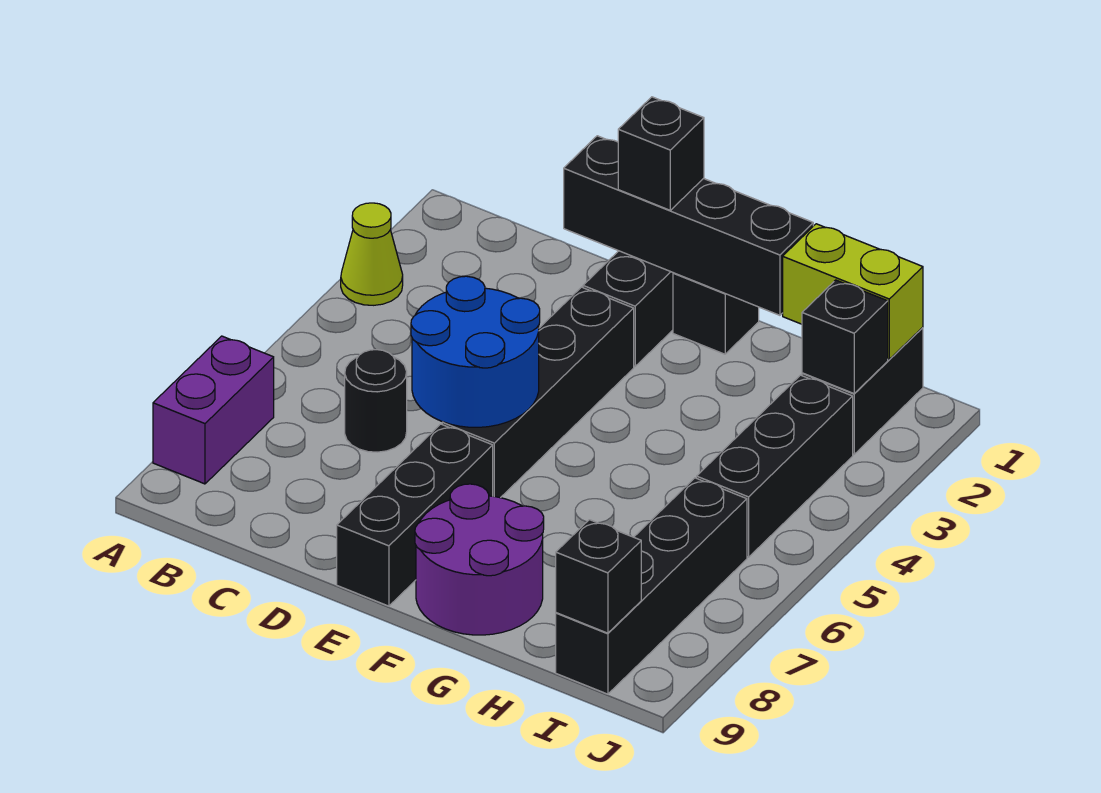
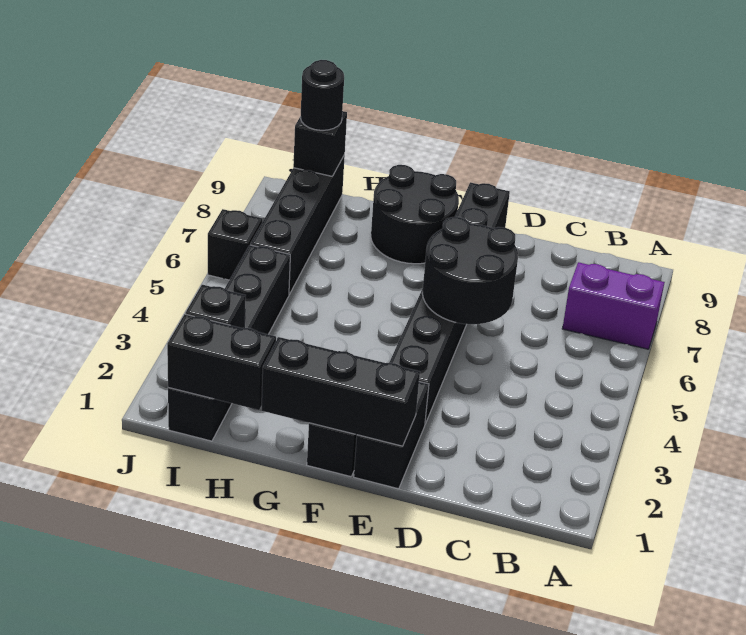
lime cone A3 level 1 -> none
purple brick A7:A8 level 1 -> purple brick A7:B7 level 1
black round brick C6 level 1 -> black round brick I9 level 3
black brick D1:G1 level 2 -> black brick E1:G1 level 2
blue round brick D5:E6 level 2 -> black round brick D5:E6 level 2
black brick E1 level 3 -> black brick J6 level 1
purple round brick F8:G9 level 1 -> black round brick F8:G9 level 1
lime brick H1:I1 level 2 -> black brick H1:I1 level 2

